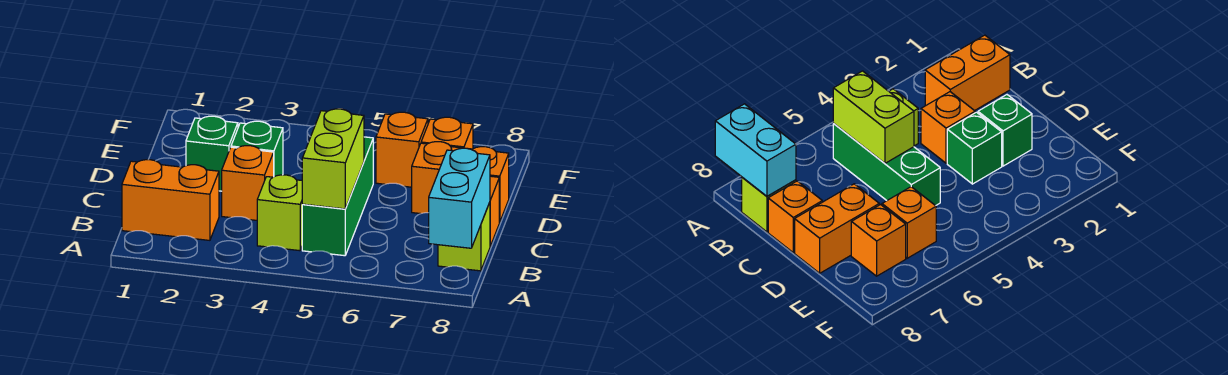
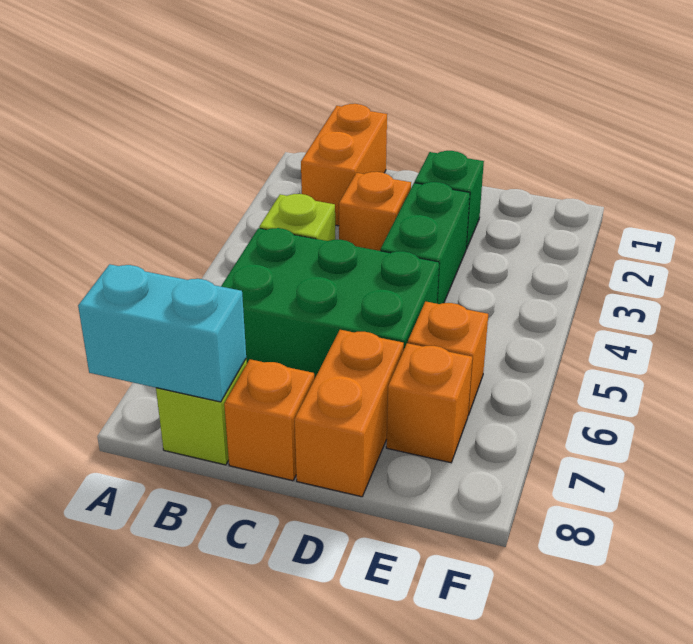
green brick B5:D5 level 1 -> green brick B5:D6 level 1
lime brick B5:C5 level 2 -> none
green brick D3 level 1 -> green brick D3:D4 level 1

